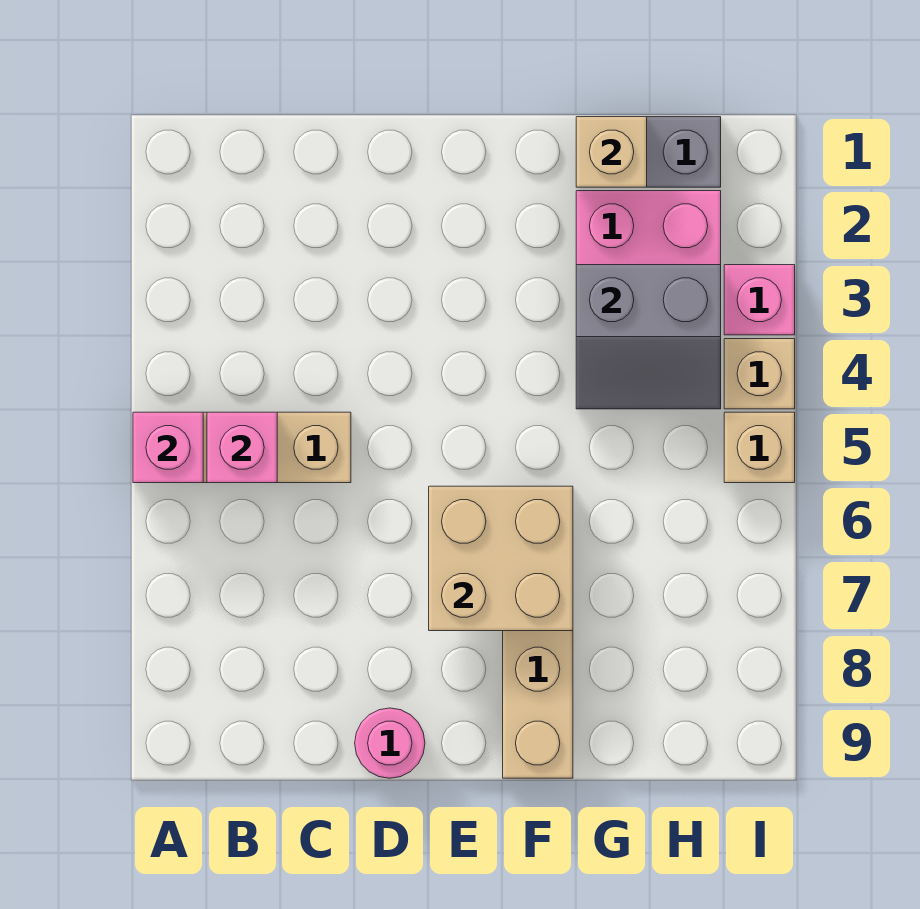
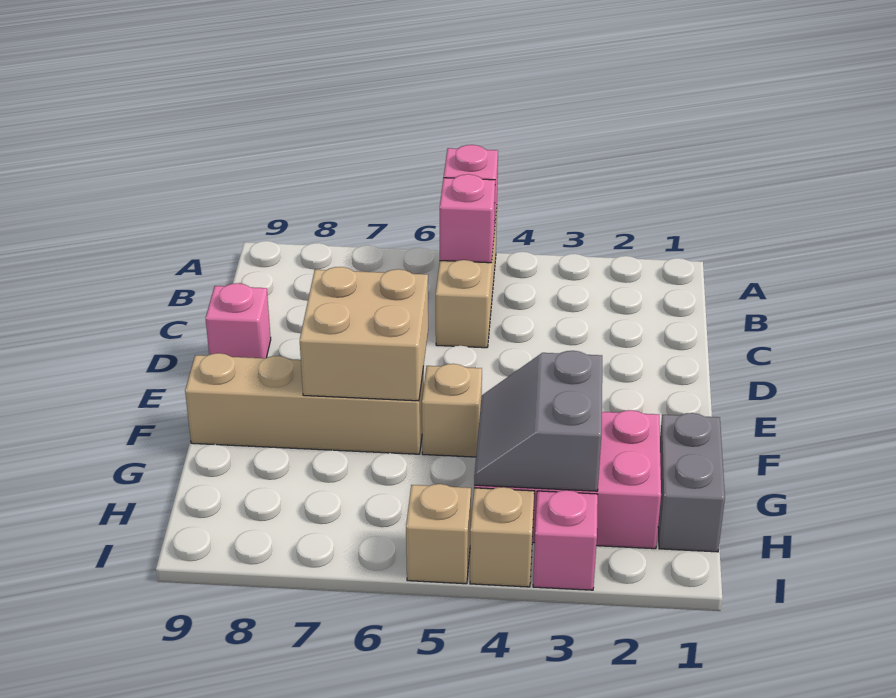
pink round brick D9 level 1 -> pink brick D9 level 1
tan brick G1 level 2 -> tan brick F5 level 1

